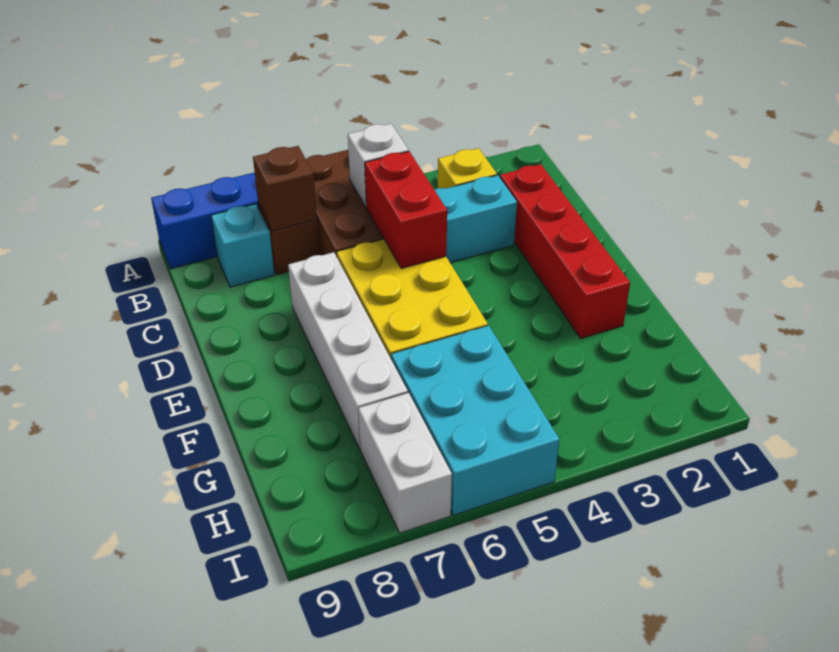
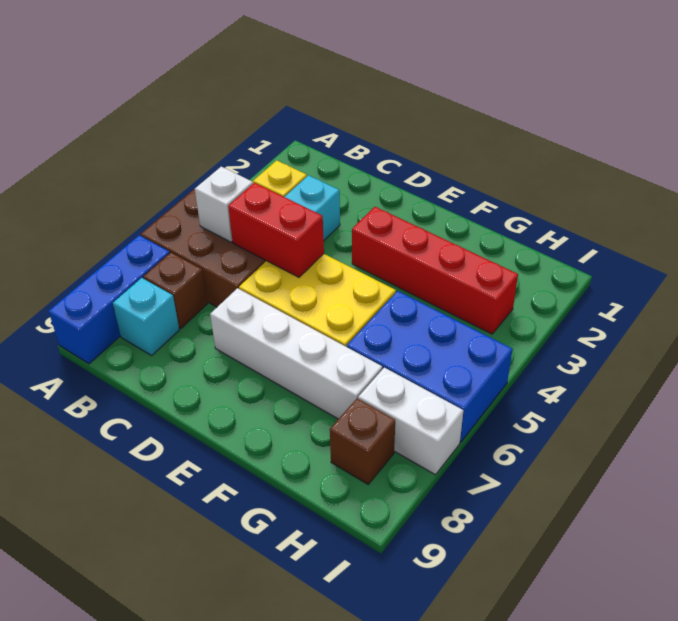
brown brick B7 level 2 -> brown brick H8 level 1
red brick C2:F2 level 1 -> red brick E3:H3 level 1
cyan brick G5:I6 level 1 -> blue brick G5:I6 level 1

